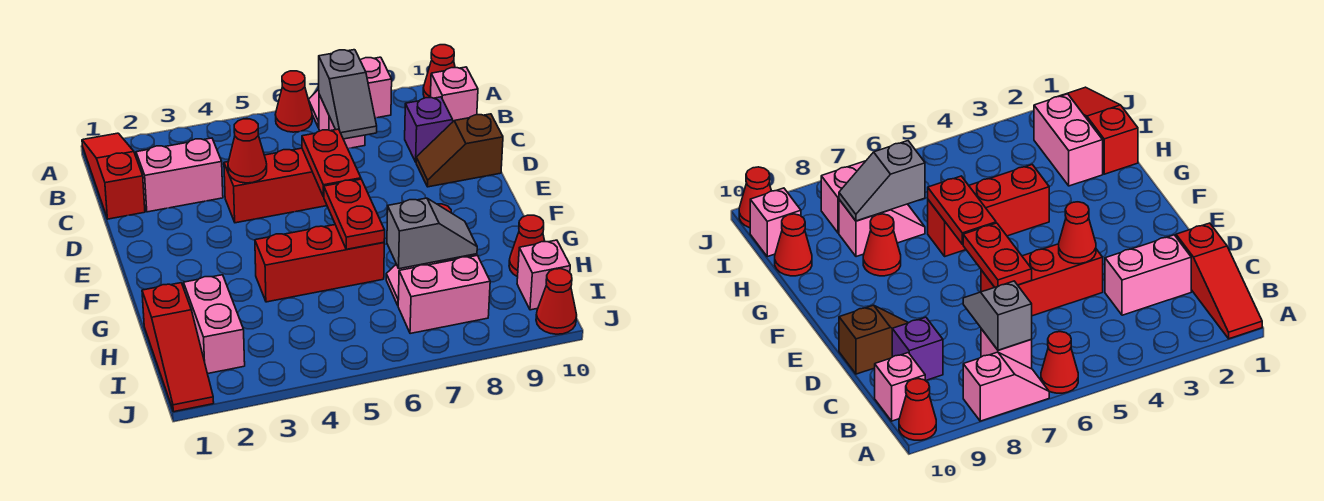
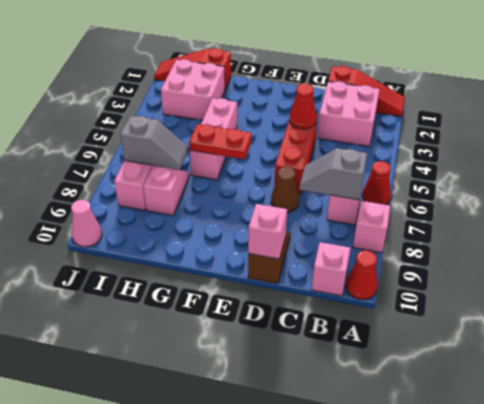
pink brick C2:C3 level 1 -> pink brick B2:C3 level 1
purple brick C9 level 1 -> none
red plate D6:E6 level 2 -> none
none -> brown cone D7 level 1
red brick G4:G6 level 1 -> pink brick G4:G6 level 1
red cone G8 level 1 -> none
pink brick H2:I2 level 1 -> pink brick H2:I3 level 1
grey slope H7:H8 level 2 top 7 -> grey slope H7:I7 level 2 top I
red cone H10 level 1 -> none
pink brick I10 level 1 -> pink brick D10 level 2
red cone J10 level 1 -> pink cone J10 level 1

